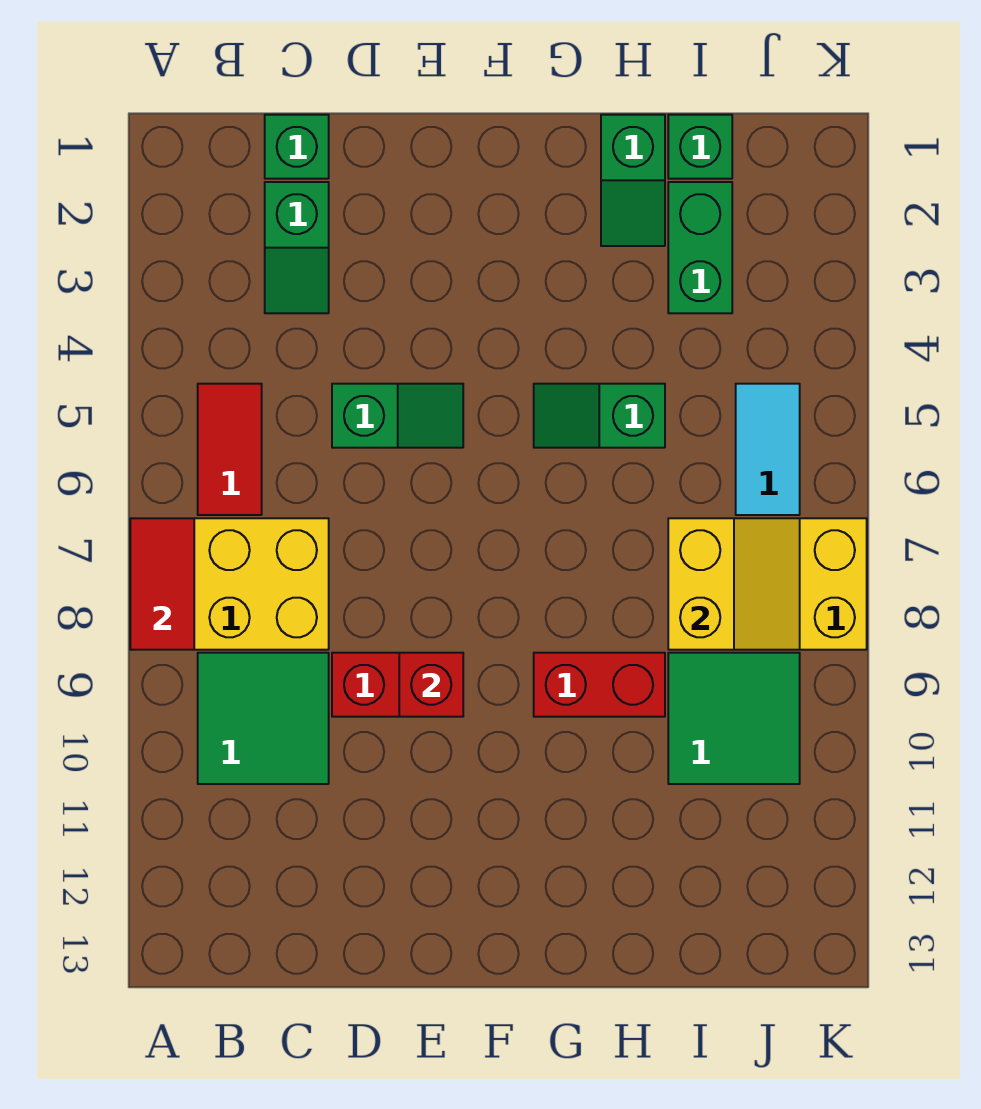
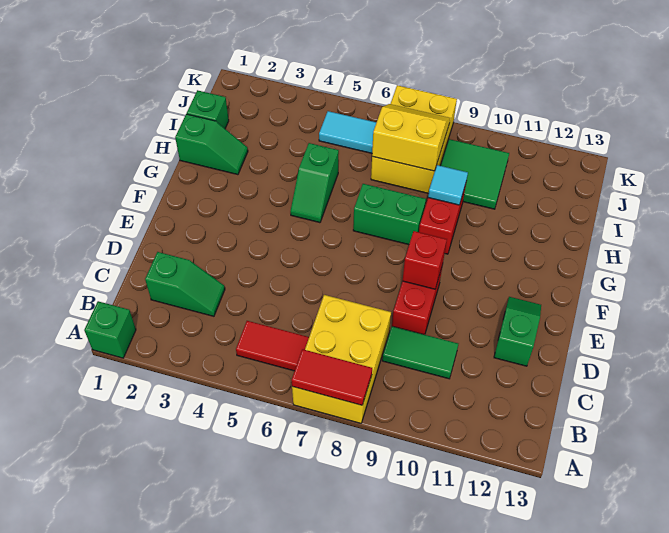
green tile B9:C10 level 1 -> green tile C9:C10 level 1
green brick C1 level 1 -> green brick A1 level 1
green slope D5:E5 level 1 top D -> green slope D12:E12 level 1 top D
none -> cyan tile H9 level 2
green brick I2:I3 level 1 -> green brick G7:G8 level 1

